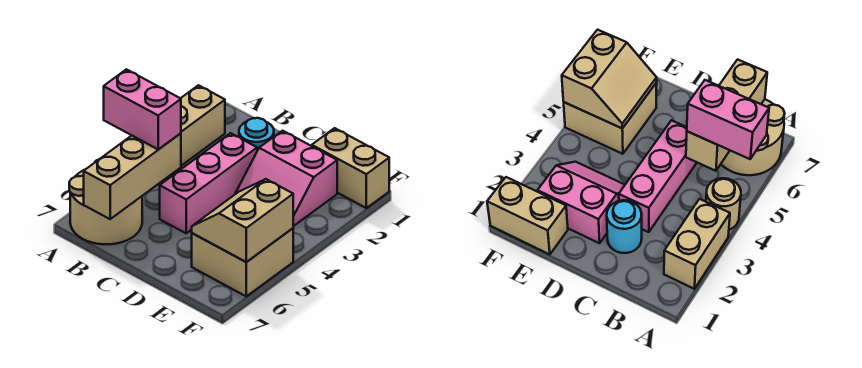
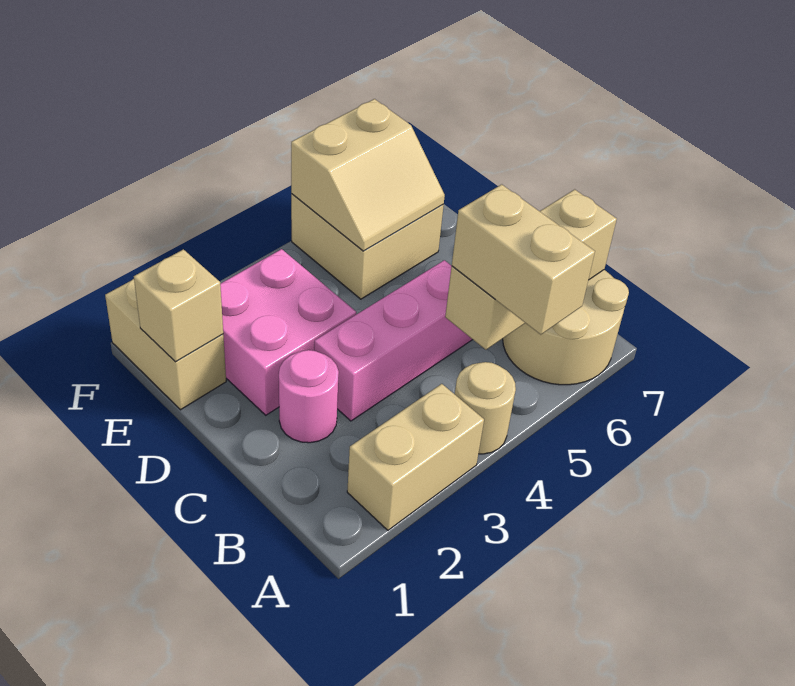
pink brick A5:B5 level 3 -> tan brick A5:B5 level 3
cyan round brick C2 level 1 -> pink round brick C2 level 1
pink slope D2:E3 level 1 top 2 -> pink brick D2:E3 level 1
none -> tan brick E1 level 2

